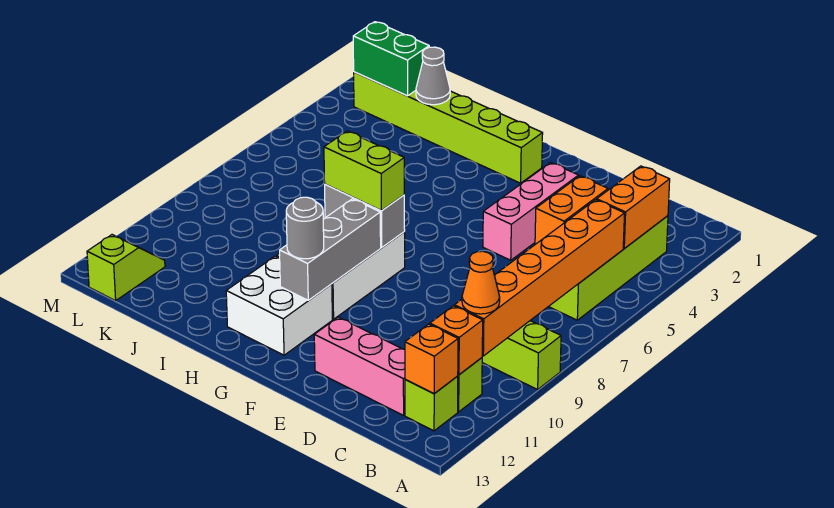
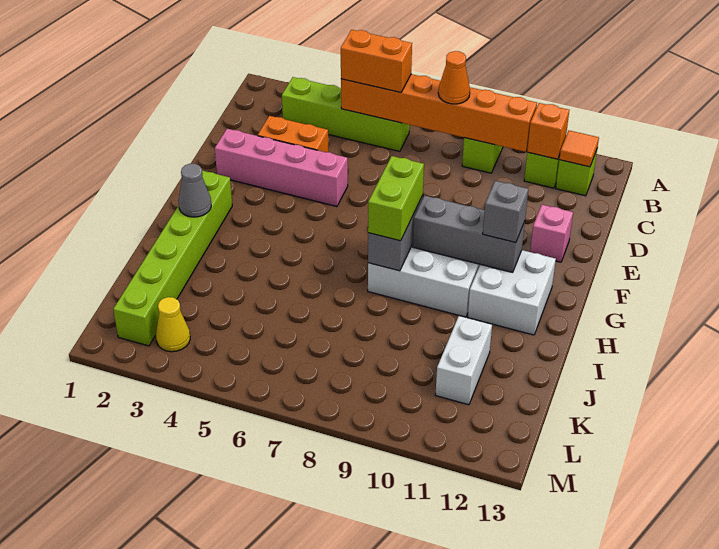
orange brick B3:B4 level 2 -> orange brick B5:B6 level 3
orange cone B10 level 3 -> orange cone B8 level 3
orange brick B12 level 2 -> orange tile B12 level 2
pink brick C12:E12 level 1 -> pink brick E12 level 1
pink brick E3:E5 level 1 -> pink brick E2:E5 level 1
grey round brick G11 level 3 -> grey brick G11 level 3
grey cone J2 level 2 -> grey cone H2 level 2
none -> white brick J11:K11 level 1
green brick K2:L2 level 2 -> none
none -> yellow cone L3 level 1
lime slope L12:L13 level 1 top 13 -> none

